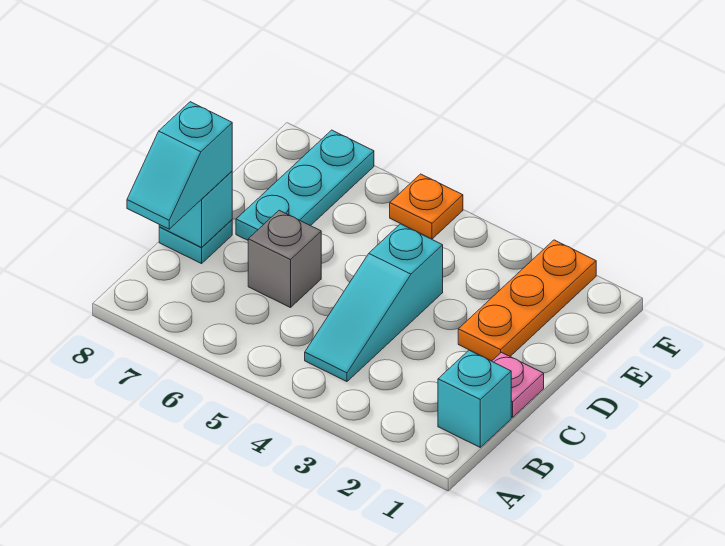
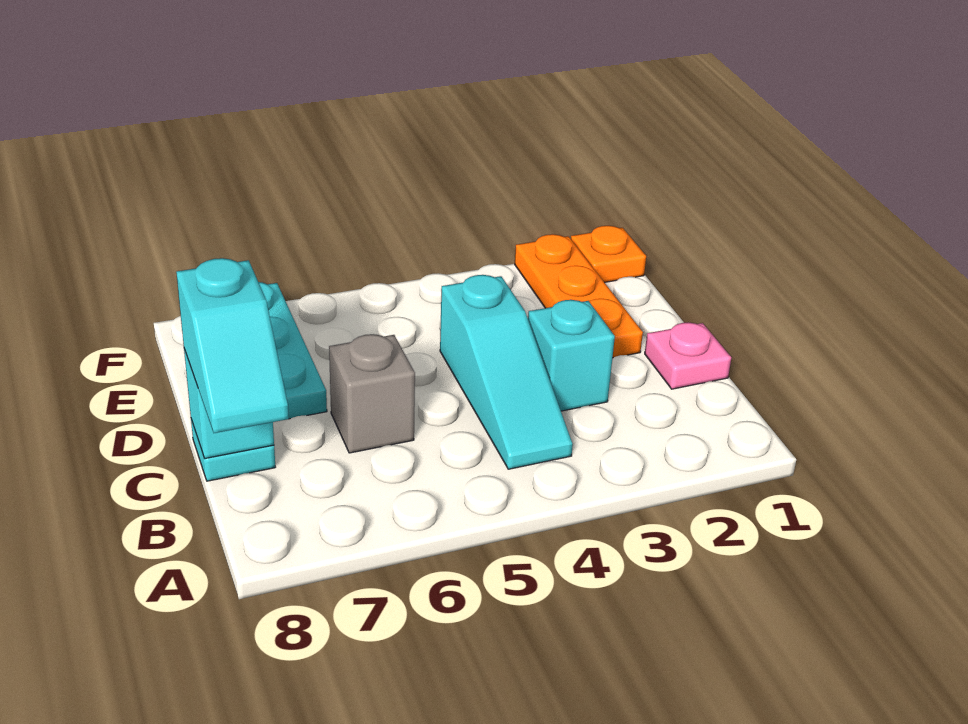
cyan brick B1 level 1 -> cyan brick C3 level 1
orange plate F5 level 1 -> orange plate F1 level 1

